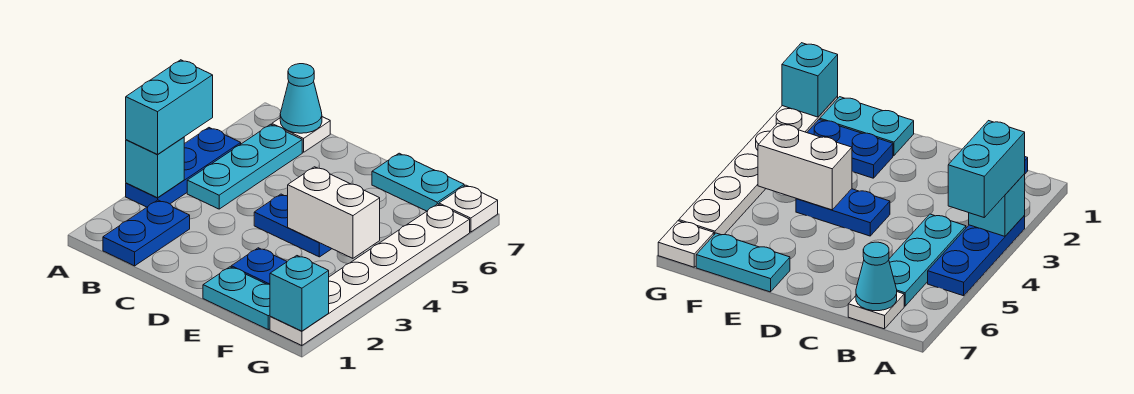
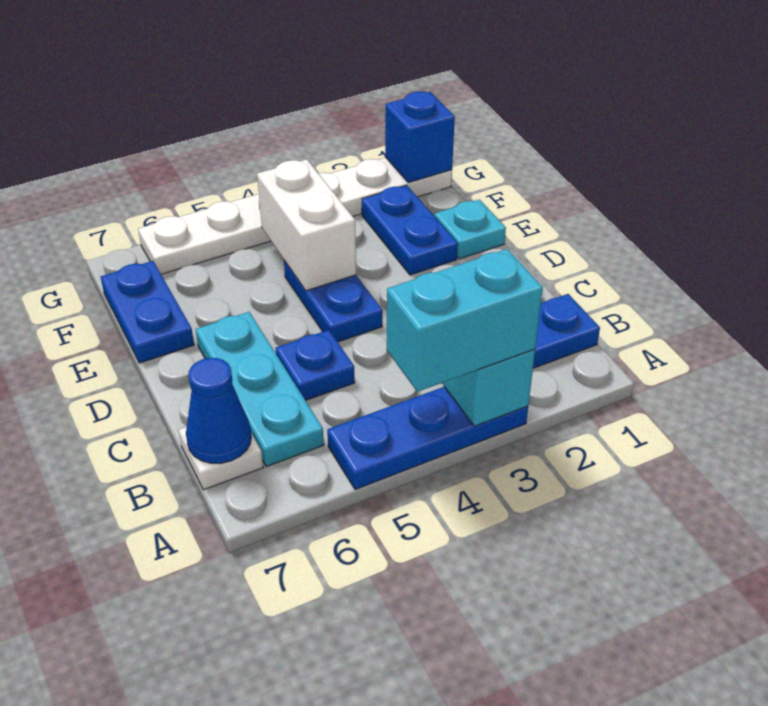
cyan plate B4:B6 level 1 -> cyan plate B6:D6 level 1
cyan cone B7 level 2 -> blue cone B7 level 2
none -> blue plate C5 level 1
cyan plate E1:F1 level 1 -> cyan plate E1 level 1
cyan plate E7:F7 level 1 -> blue plate E7:F7 level 1
cyan brick G1 level 2 -> blue brick G1 level 2
white plate G7 level 1 -> none

